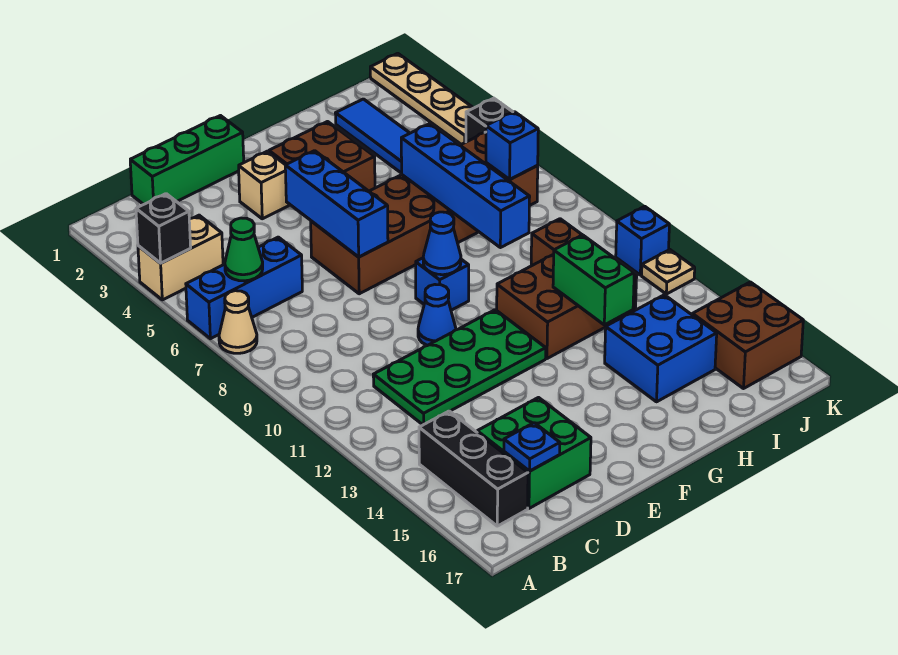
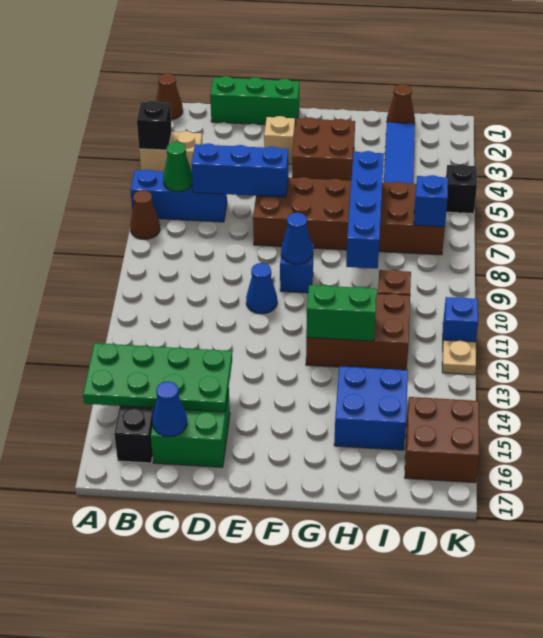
none -> brown cone A1 level 1
tan cone A7 level 1 -> brown cone A7 level 1
green plate C11:F12 level 1 -> green plate A14:D15 level 2
blue plate C16 level 2 -> blue cone C16 level 2
blue brick E5:E7 level 2 -> blue brick C6:E6 level 2
green brick H12:H13 level 2 -> green brick G12:H12 level 2
none -> brown cone I1 level 1
tan plate K1:K4 level 1 -> none

